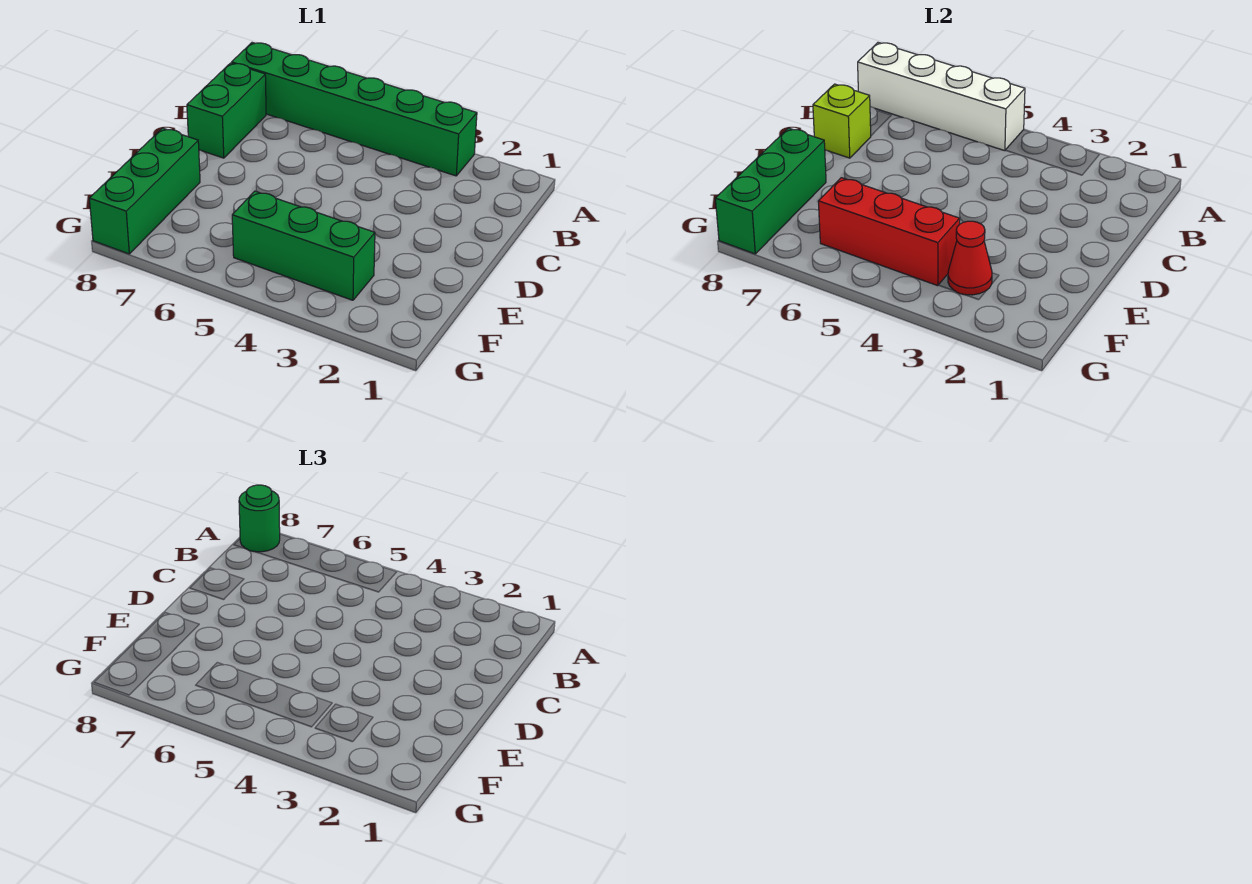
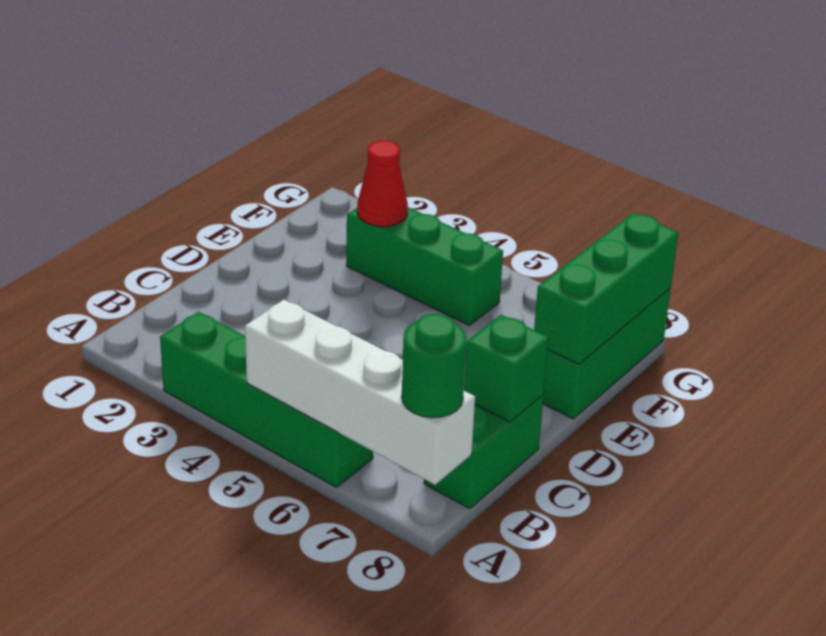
green brick A3:A8 level 1 -> green brick A3:A6 level 1
lime brick C8 level 2 -> green brick C8 level 2
red brick F4:F6 level 2 -> none

